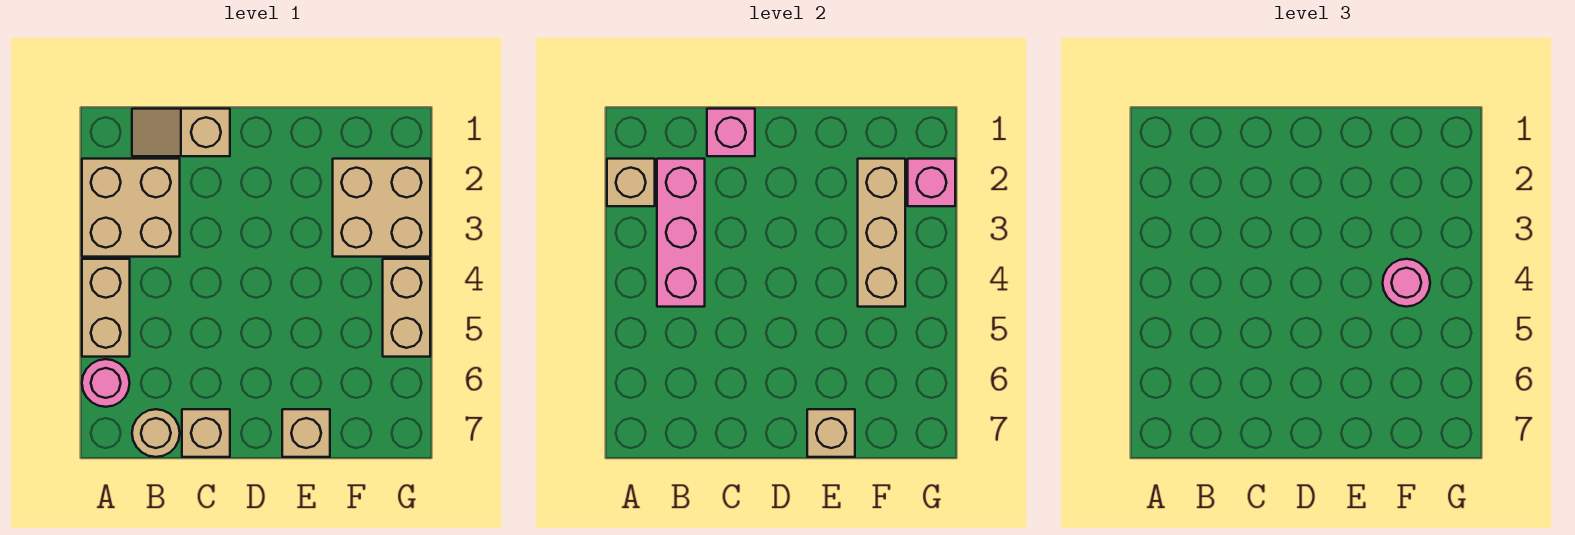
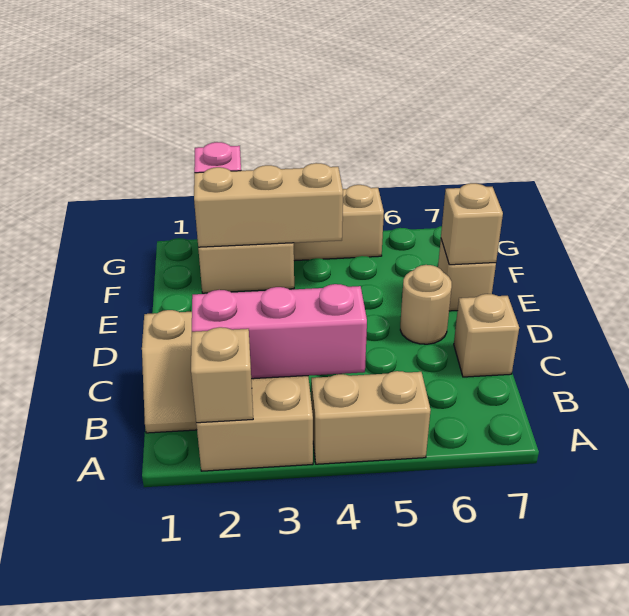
pink round brick A6 level 1 -> none
tan round brick B7 level 1 -> tan round brick D6 level 1
pink brick C1 level 2 -> none
pink round brick F4 level 3 -> none

